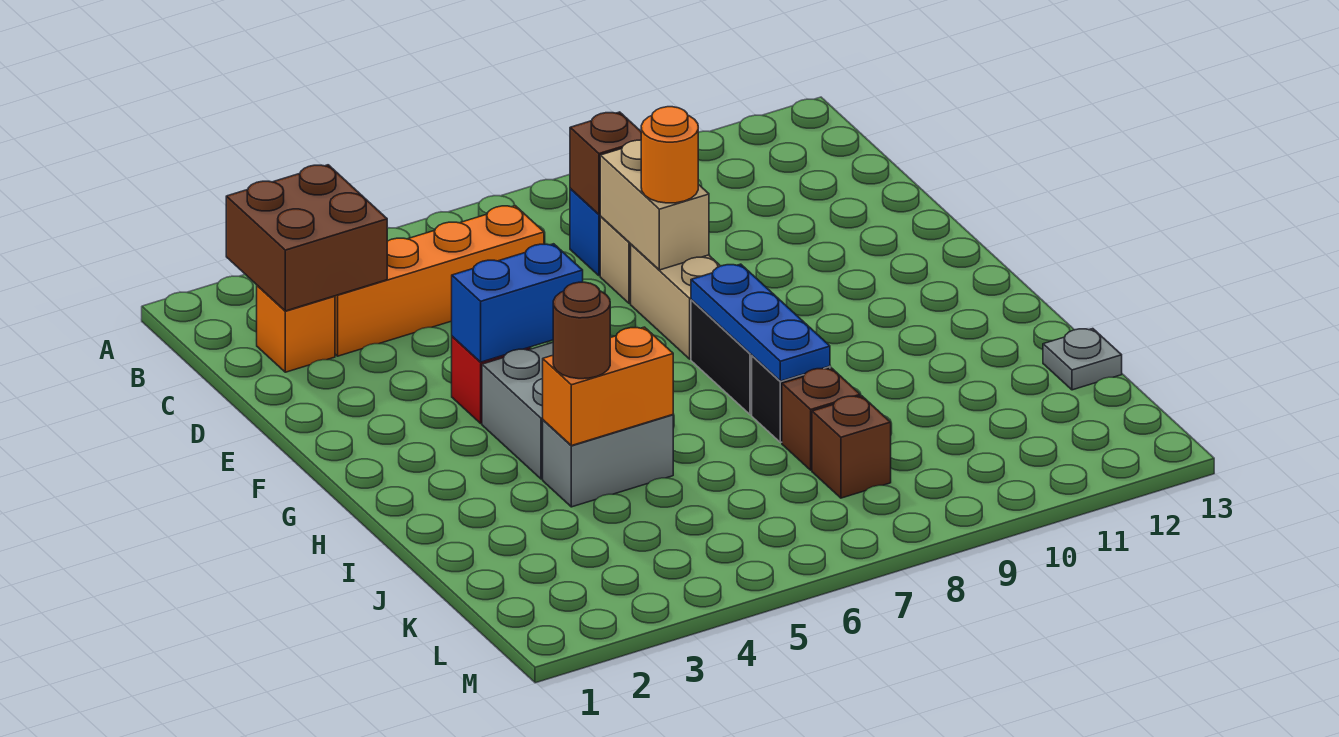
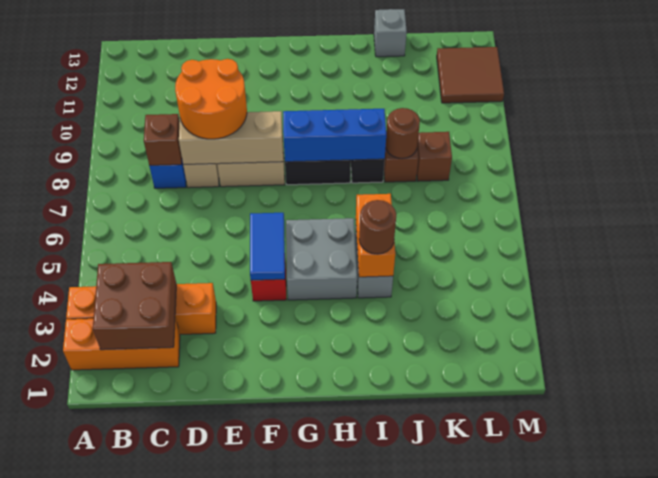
orange brick C2 level 1 -> orange brick A2:C2 level 1
orange brick C3:C6 level 1 -> orange brick A3:D3 level 1
tan brick D8:E8 level 2 -> tan brick D8:F8 level 2
orange round brick E8 level 3 -> orange round brick D8:E9 level 3
blue brick F4:F5 level 2 -> blue tile F4:F5 level 2
blue plate G8:I8 level 2 -> blue brick G8:I8 level 2
none -> brown round brick J8 level 2
grey plate J13 level 1 -> grey brick J13 level 1
none -> brown tile L11:M12 level 1

